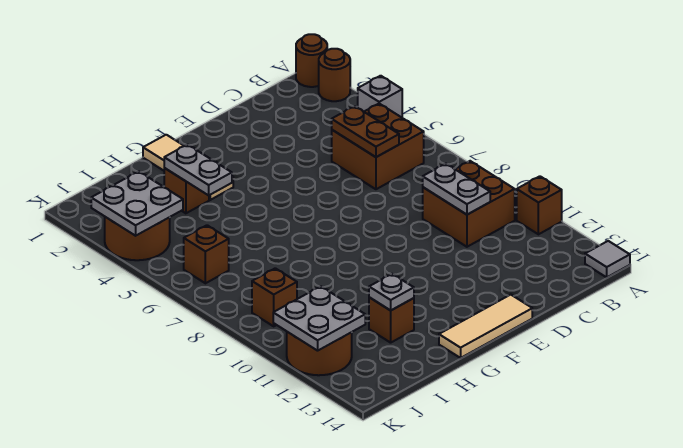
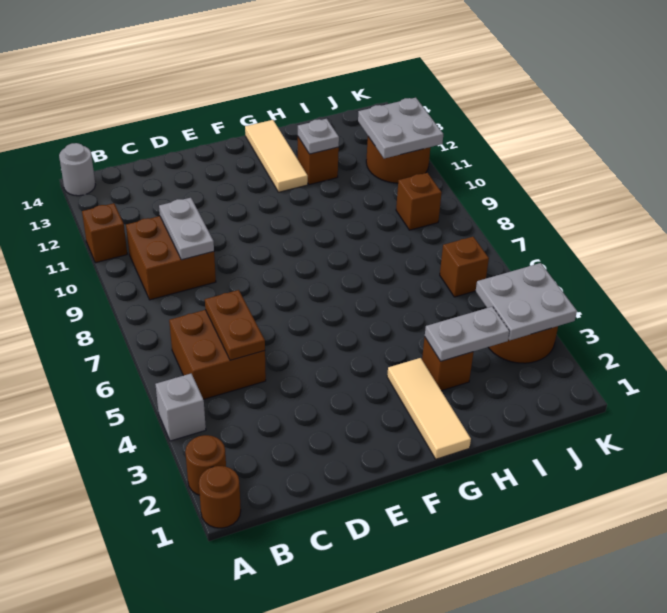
grey tile A14 level 1 -> grey round brick A14 level 1
tan tile E14:G14 level 1 -> tan tile G12:G14 level 1
grey plate H3:H4 level 2 -> grey plate H3:I3 level 2

